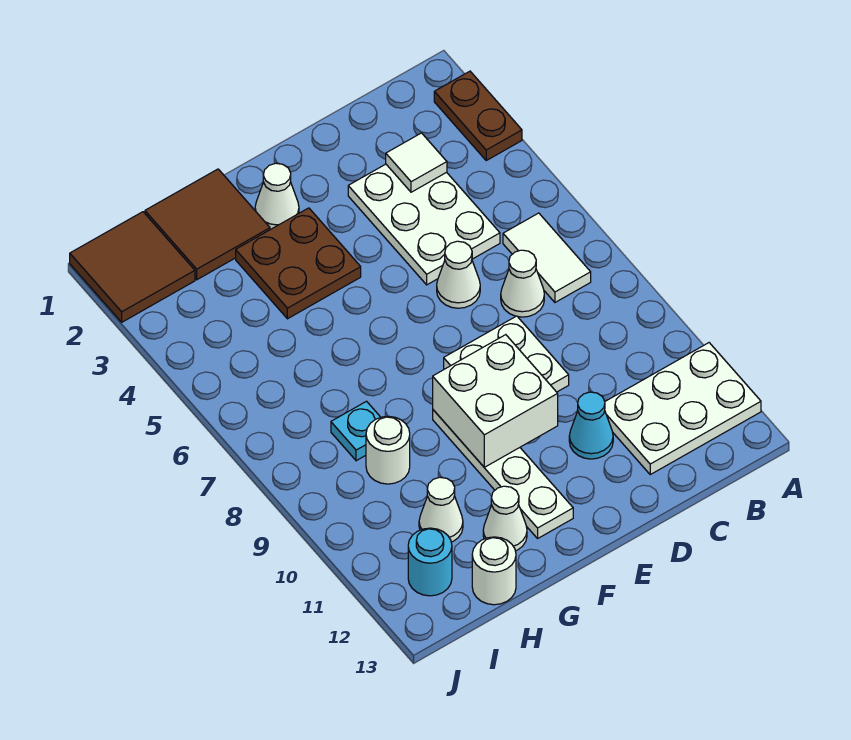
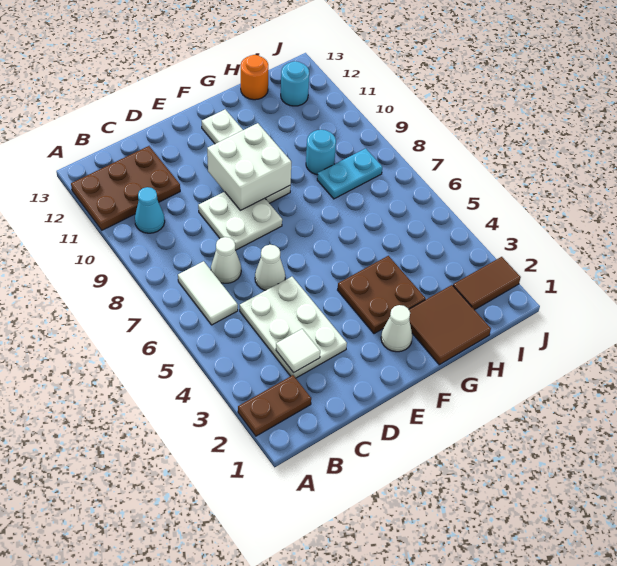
brown plate A2:A3 level 1 -> brown plate A2:B2 level 1
white plate A11:C12 level 1 -> brown plate A11:C12 level 1
cyan cone D11 level 1 -> cyan cone B10 level 1
white cone G12 level 1 -> none
cyan plate H8 level 1 -> cyan plate H8:I8 level 1
white round brick H9 level 1 -> cyan round brick H9 level 1
white cone H11 level 1 -> none
white round brick H13 level 1 -> orange round brick H13 level 1
brown tile I1:J2 level 1 -> brown tile I2:J2 level 1

